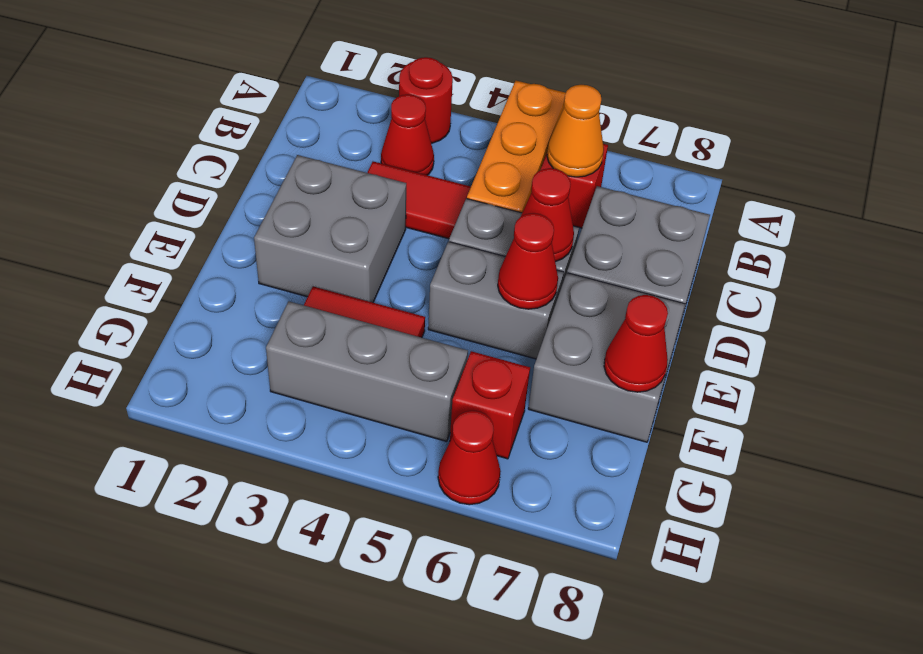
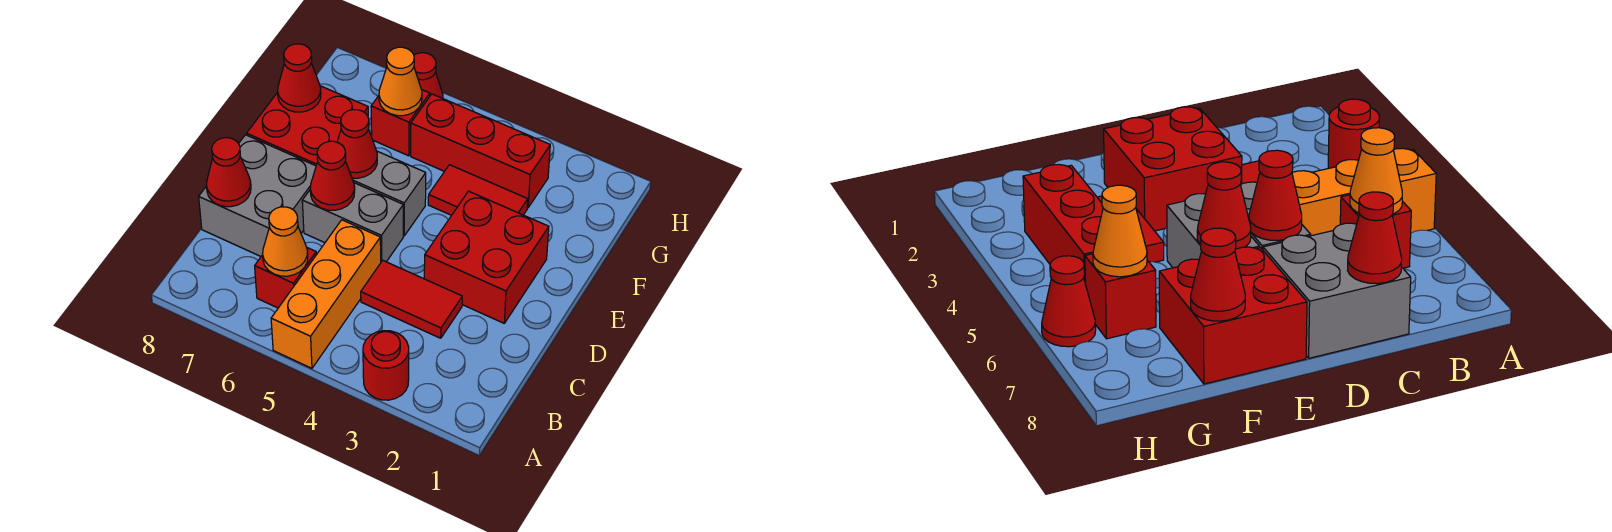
red cone B3 level 1 -> red cone C8 level 2
grey brick D2:E3 level 1 -> red brick D2:E3 level 1
grey brick E7:F8 level 1 -> red brick E7:F8 level 1
grey brick G3:G5 level 1 -> red brick G3:G5 level 1
none -> orange cone G6 level 2

